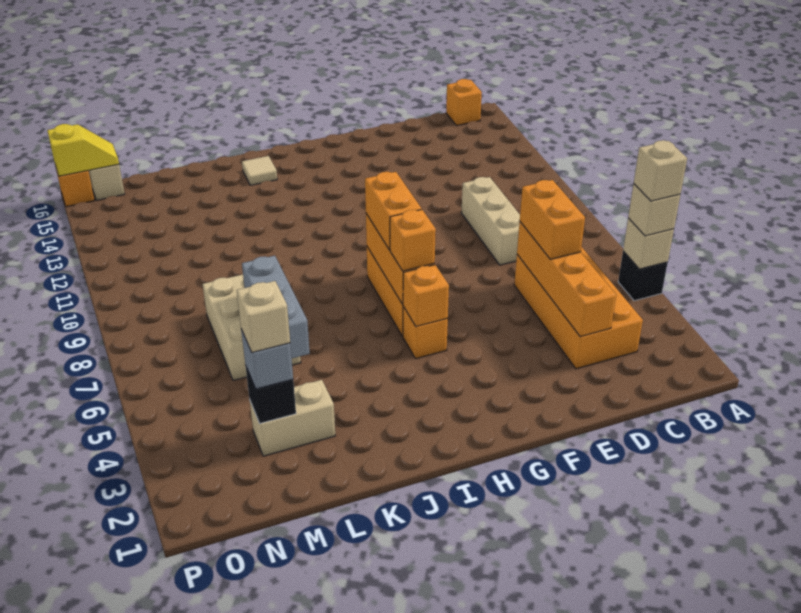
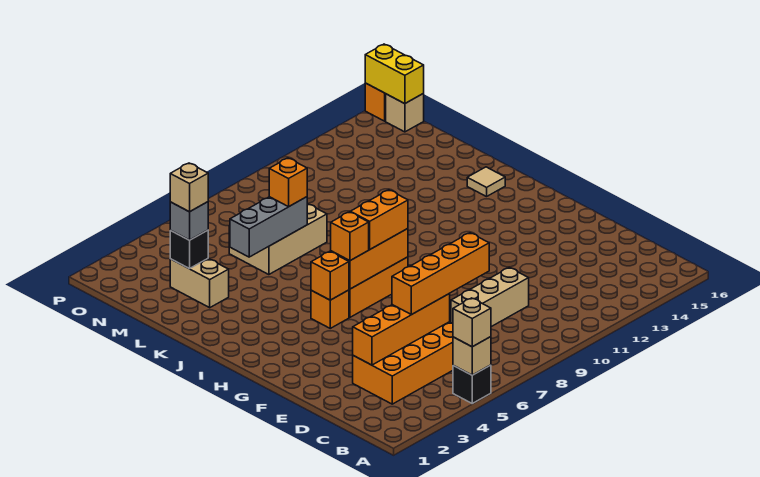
tan brick A5 level 4 -> none
orange brick B16 level 1 -> orange brick L7 level 3
orange brick D5:D6 level 3 -> orange brick D5:D8 level 3
yellow slope O16:P16 level 2 top P -> yellow brick O16:P16 level 2

